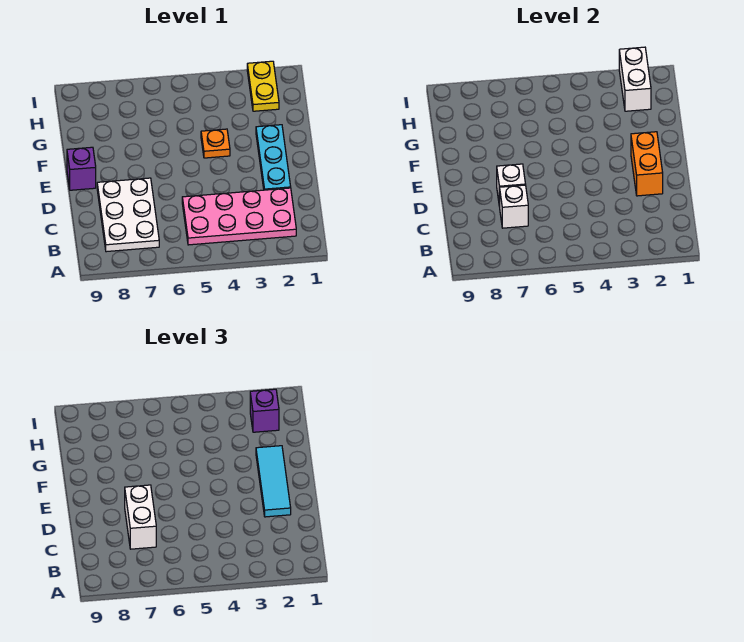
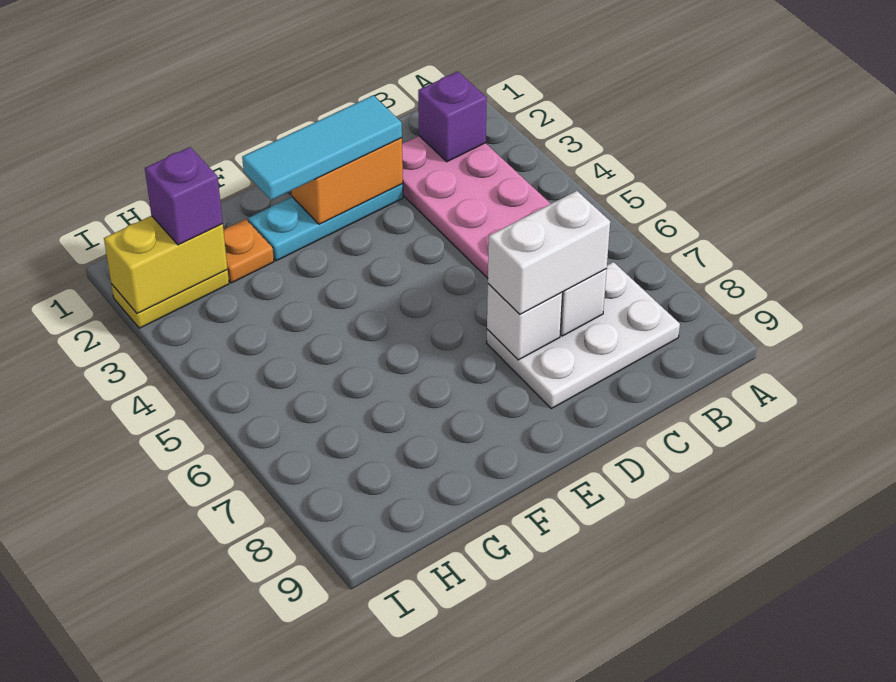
purple brick E9 level 1 -> purple brick B2 level 2
orange plate F4 level 1 -> orange plate G2 level 1
white brick H2:I2 level 2 -> yellow brick H2:I2 level 2

